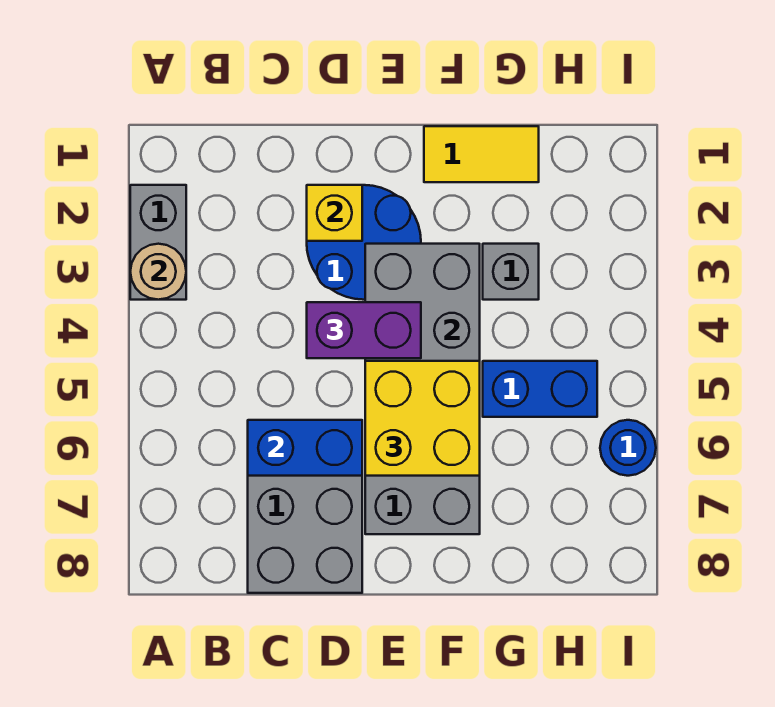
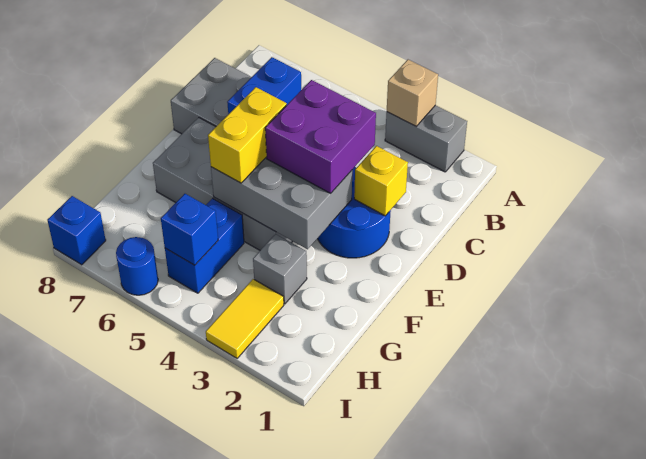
tan round brick A3 level 2 -> tan brick A3 level 2
purple brick D4:E4 level 3 -> purple brick D3:E4 level 3
yellow brick E5:F6 level 3 -> yellow brick E5:F5 level 3
yellow tile F1:G1 level 1 -> yellow tile H3:I3 level 1
none -> blue brick H5 level 2
none -> blue brick I8 level 1

